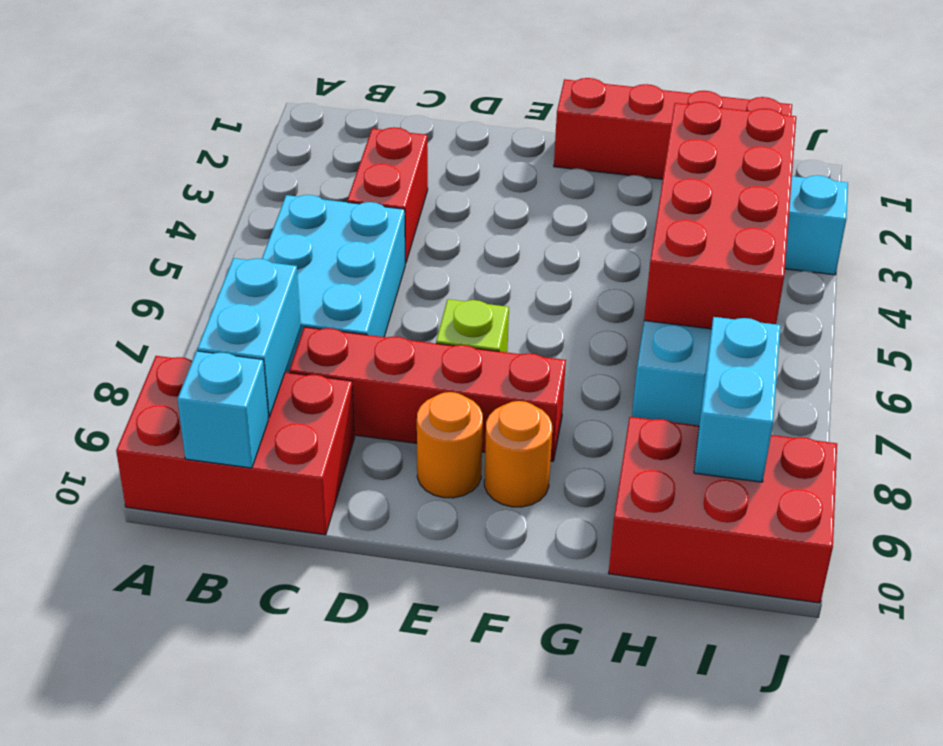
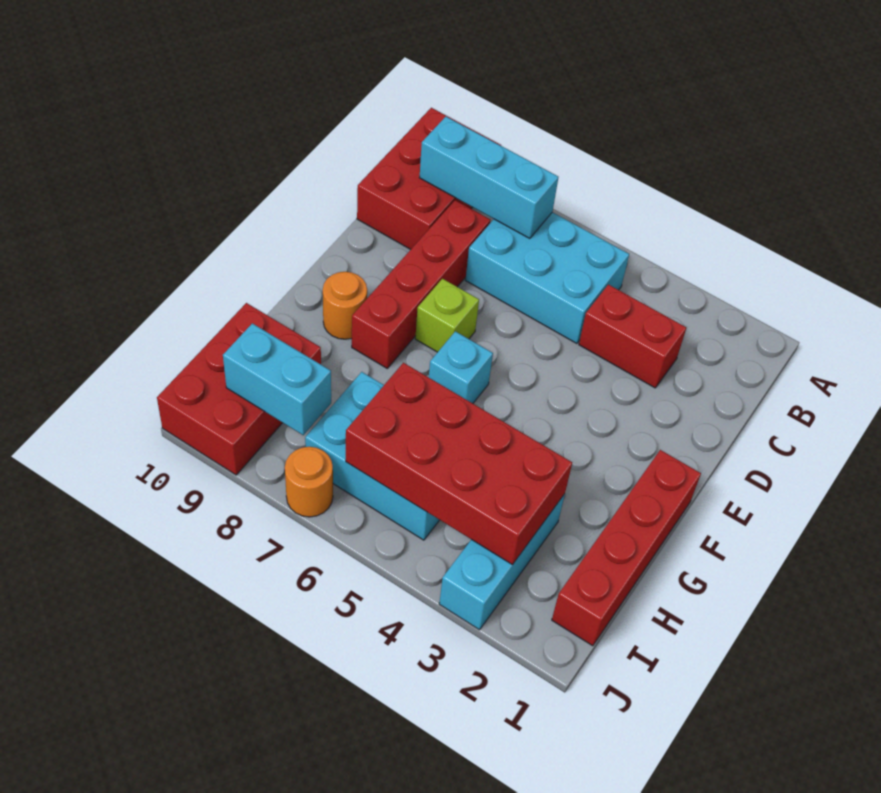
cyan brick B8:B9 level 2 -> cyan brick B7:B9 level 2
cyan brick B10 level 2 -> cyan brick F6 level 1
orange round brick E9 level 1 -> orange round brick J7 level 1

